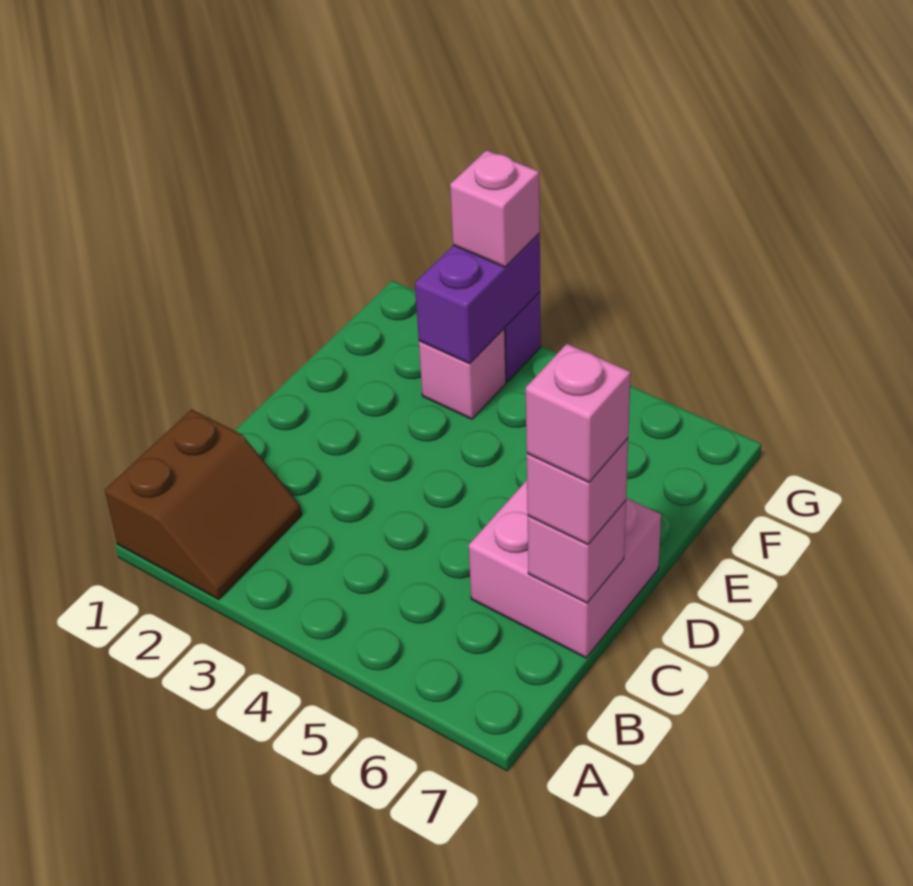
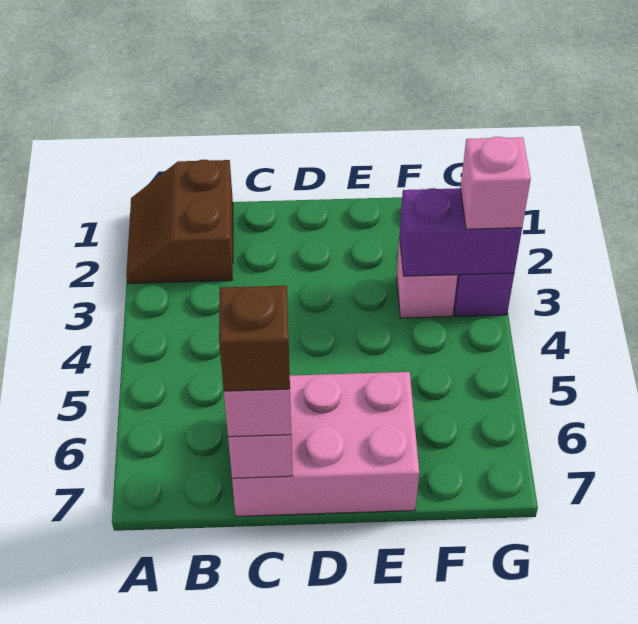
brown slope A1:B2 level 1 top 1 -> brown slope A1:B2 level 1 top B
pink brick C6:D7 level 1 -> pink brick C6:E7 level 1
pink brick C7 level 4 -> brown brick C7 level 4

